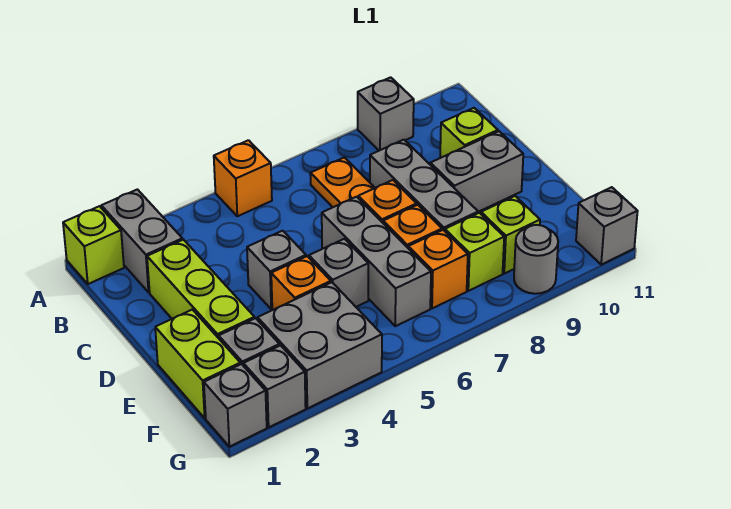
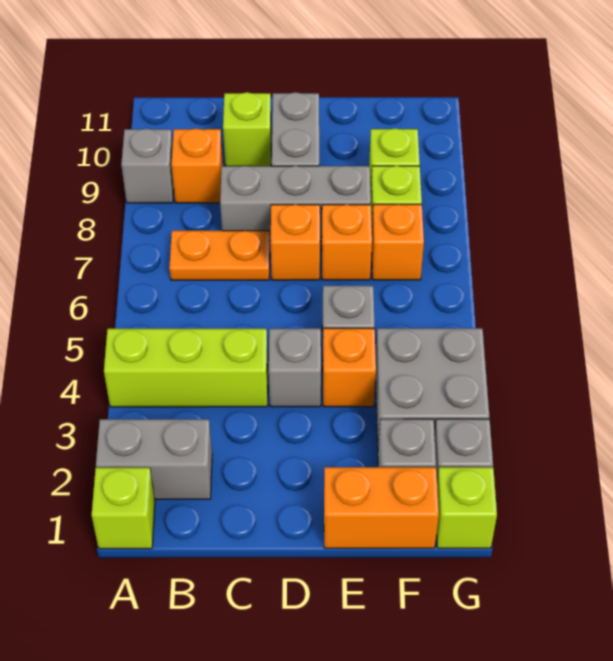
orange brick A5 level 1 -> orange brick B9 level 1
lime brick C2:E2 level 1 -> lime brick A4:C4 level 1
grey brick D6:F6 level 1 -> none
lime brick E1:F1 level 1 -> orange brick E1:F1 level 1
grey brick G1 level 1 -> lime brick G1 level 1
grey round brick G9 level 1 -> none
grey brick G11 level 1 -> none

